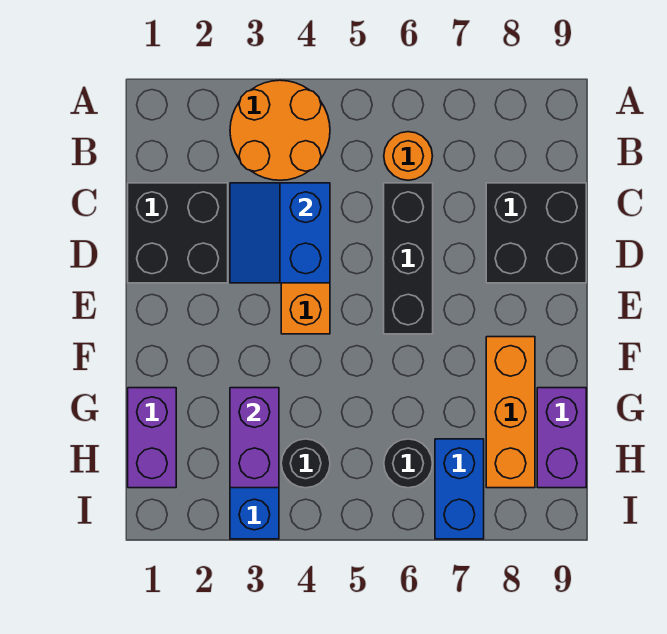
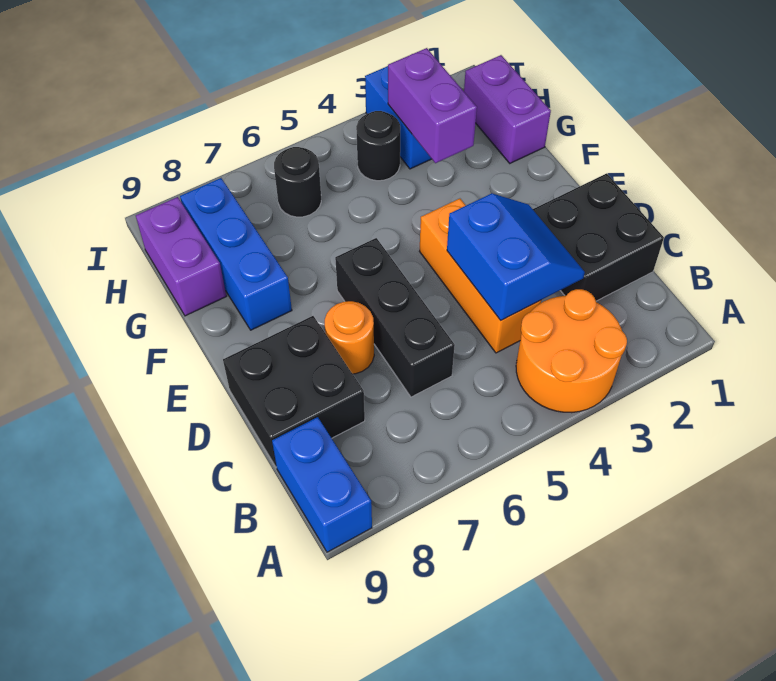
orange round brick B6 level 1 -> orange round brick D7 level 1
orange brick F8:H8 level 1 -> blue brick F8:H8 level 1
blue brick H7:I7 level 1 -> blue brick A9:B9 level 1

